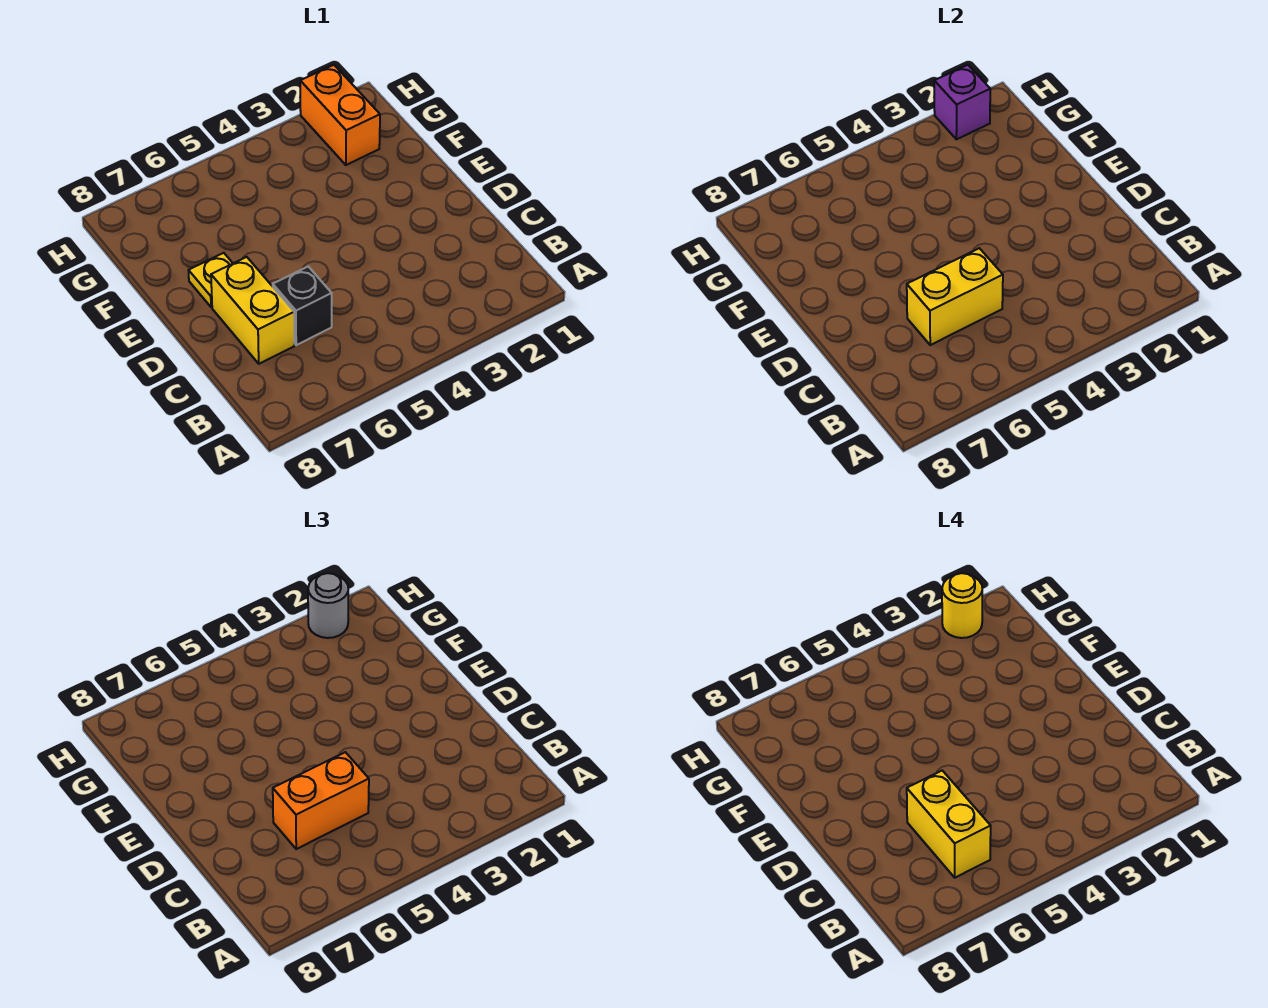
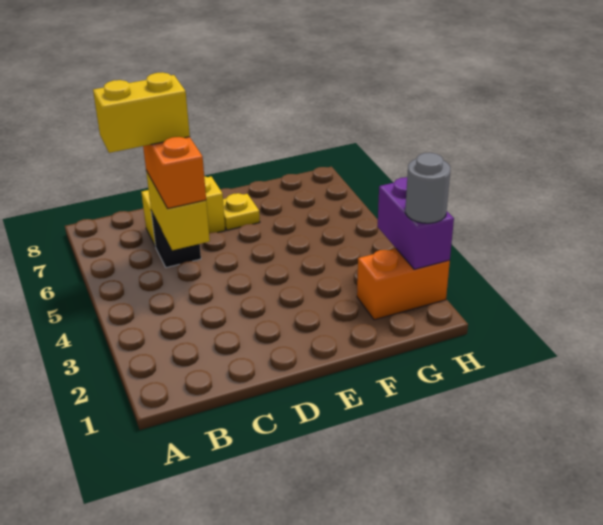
purple brick H2 level 2 -> purple brick H2:H3 level 2
yellow round brick H2 level 4 -> none

